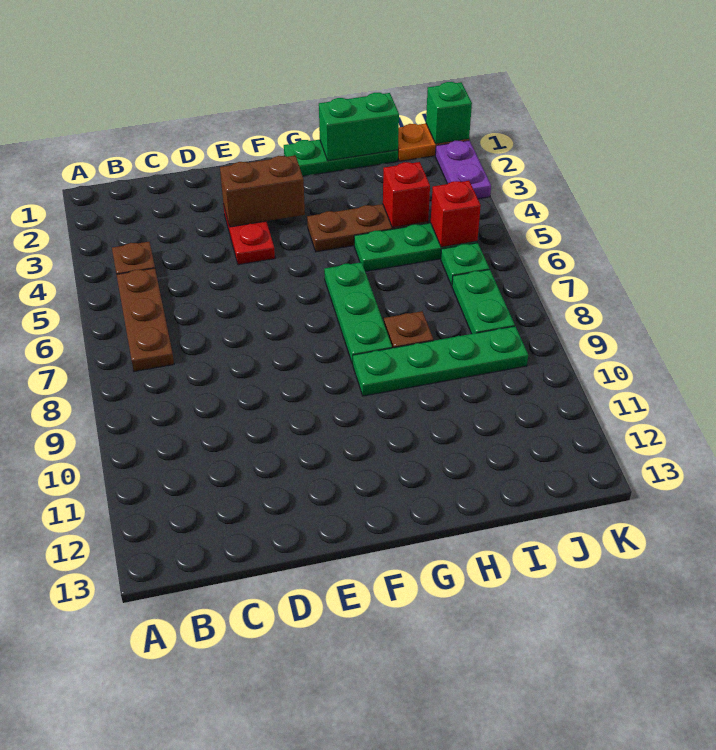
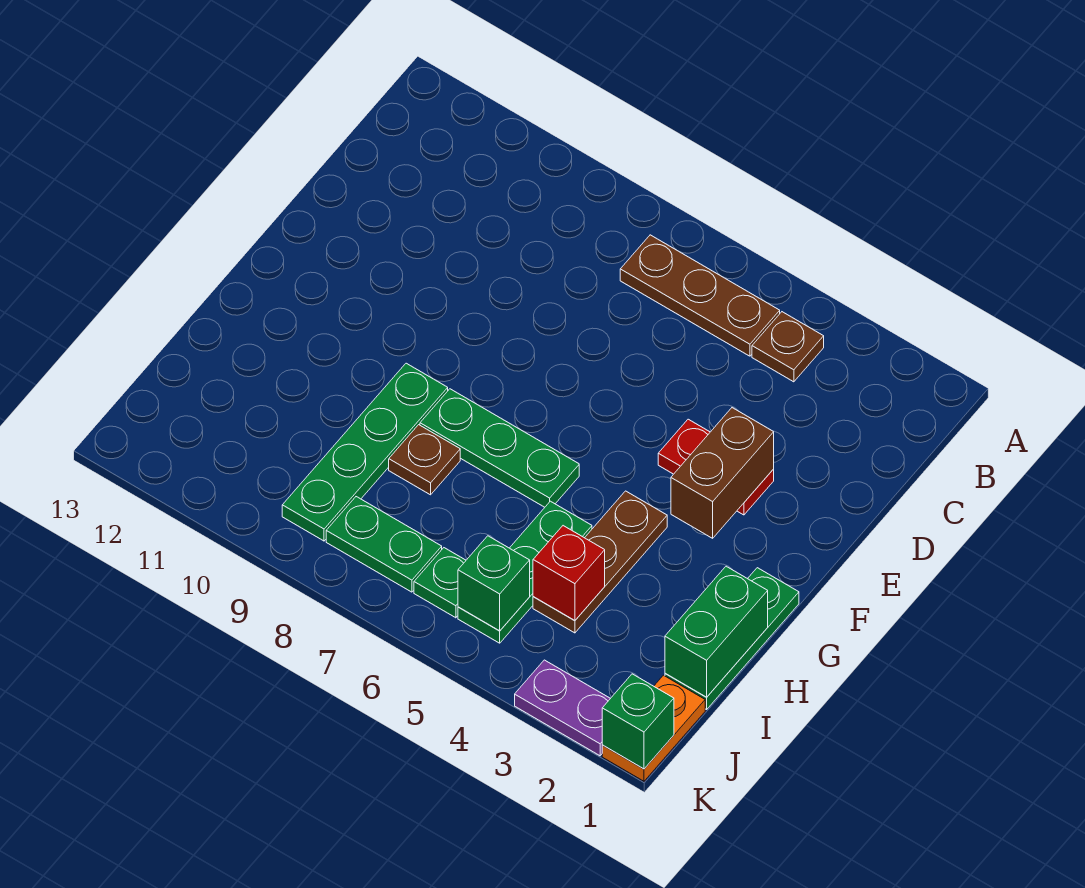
red brick J5 level 2 -> green brick J5 level 2

